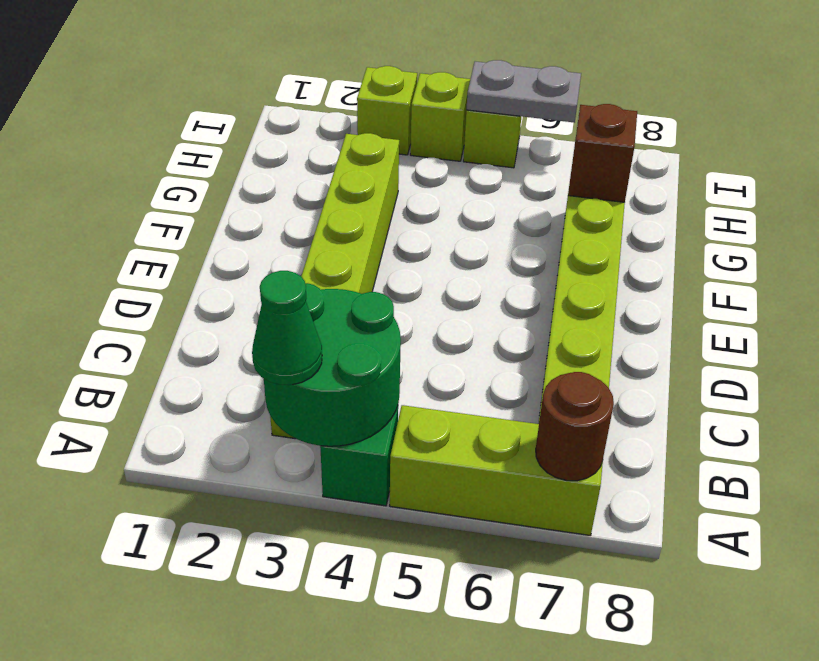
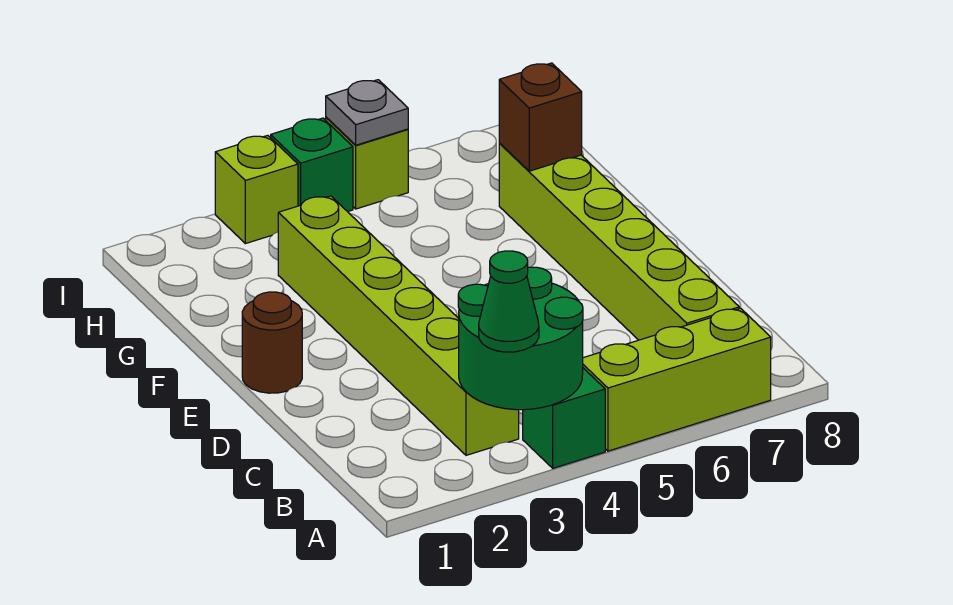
brown round brick A7 level 2 -> brown round brick E1 level 1
lime brick I4 level 1 -> green brick I4 level 1
grey plate I5:I6 level 2 -> grey plate I5 level 2

